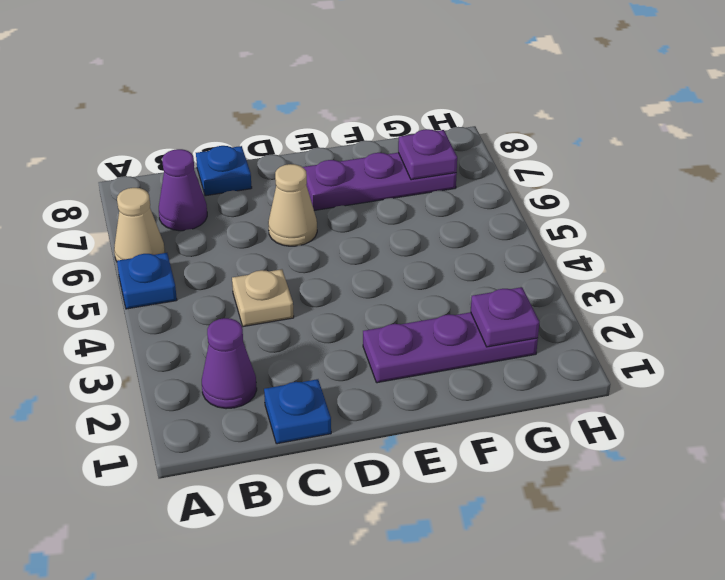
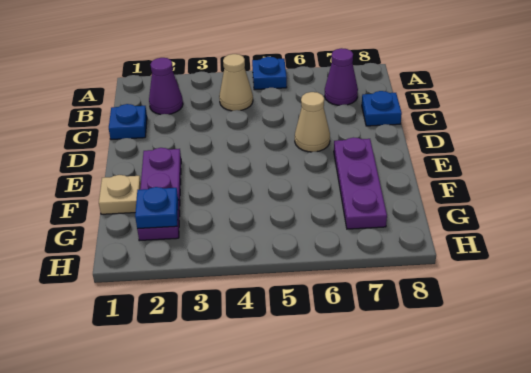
tan cone A6 level 1 -> tan cone B4 level 1
tan plate C4 level 1 -> tan plate F1 level 1
purple plate G2 level 2 -> blue plate G2 level 2
purple plate G7 level 2 -> none

